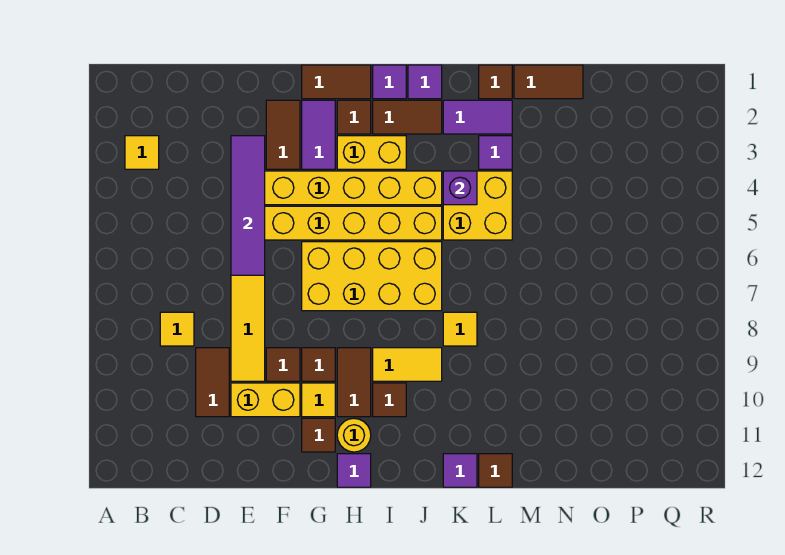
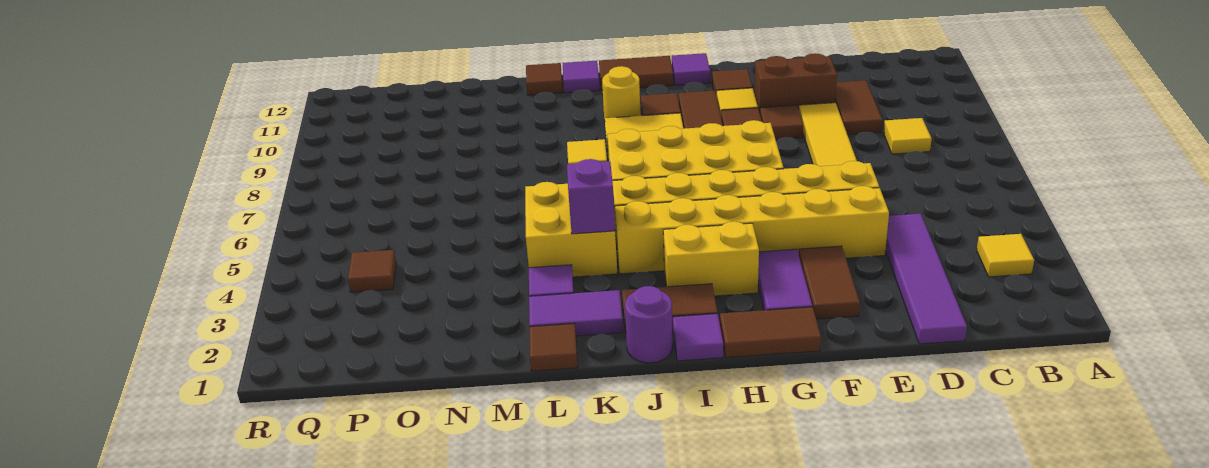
purple tile E3:E6 level 2 -> purple tile D1:D4 level 1
yellow brick E10:F10 level 1 -> brown brick E10:F10 level 1
brown tile H2 level 1 -> brown tile P4 level 1
yellow round brick H11 level 1 -> yellow round brick J10 level 1
purple tile J1 level 1 -> purple round brick J1 level 1
brown tile M1:N1 level 1 -> brown tile I12:J12 level 1

